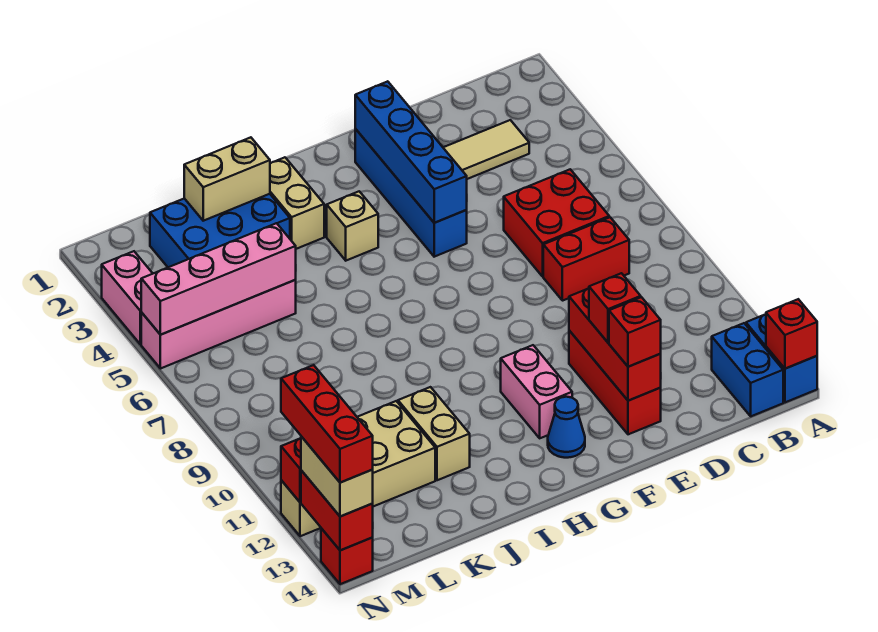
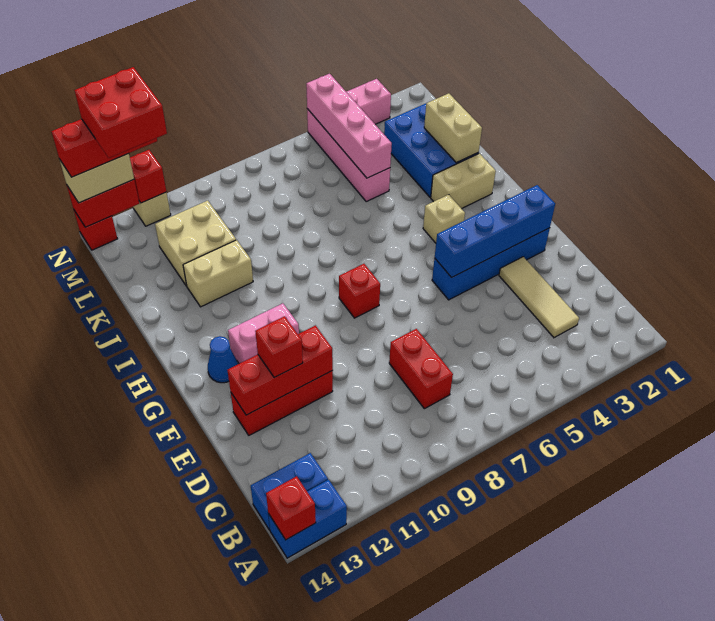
red brick C6:D7 level 1 -> red brick M12:N13 level 5
red brick E13 level 3 -> red brick G8 level 1

